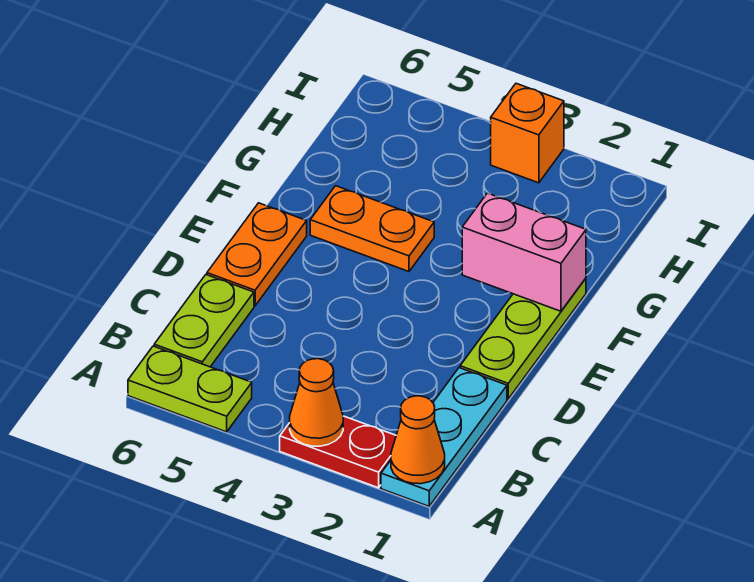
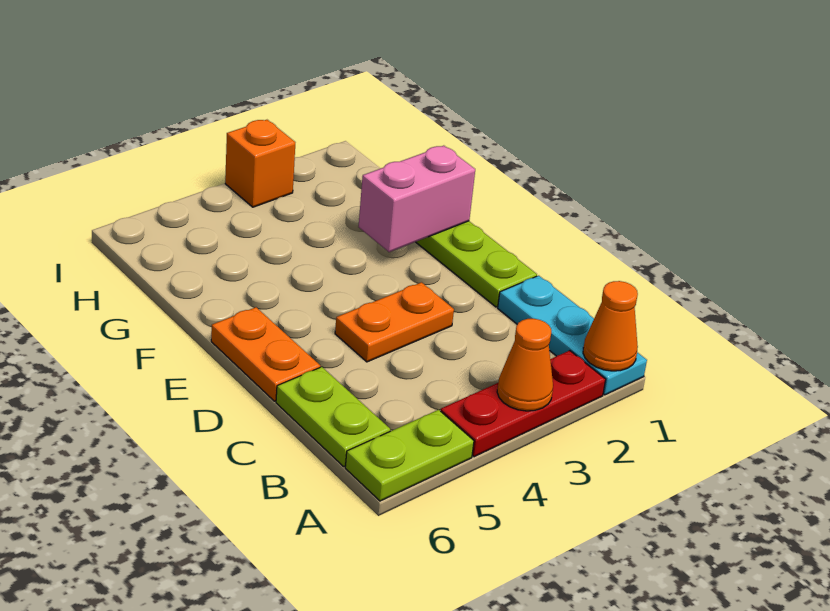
red plate A2:A3 level 1 -> red plate A2:A4 level 1
orange plate F4:F5 level 1 -> orange plate D3:D4 level 1

